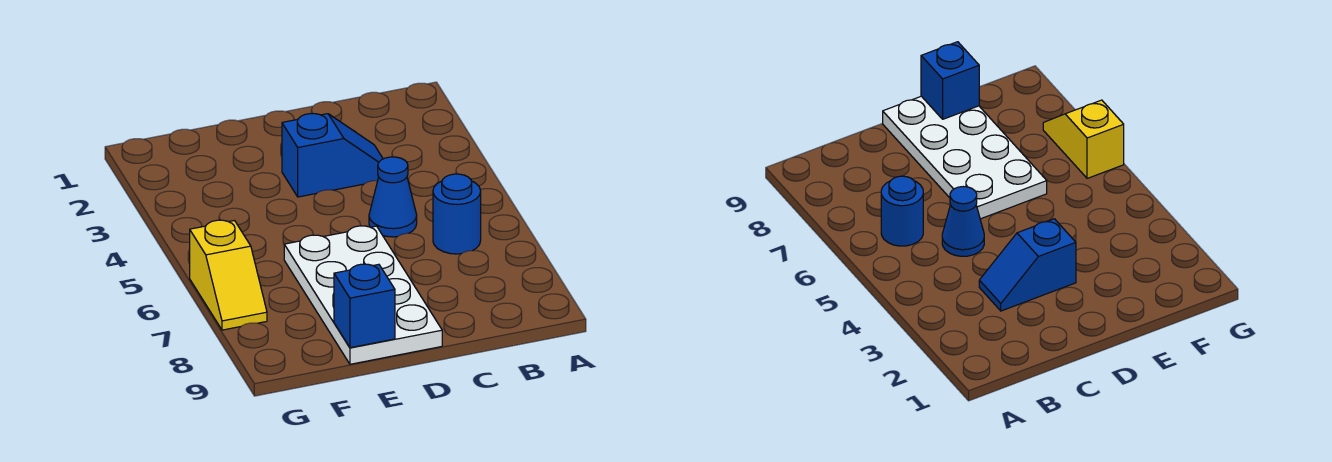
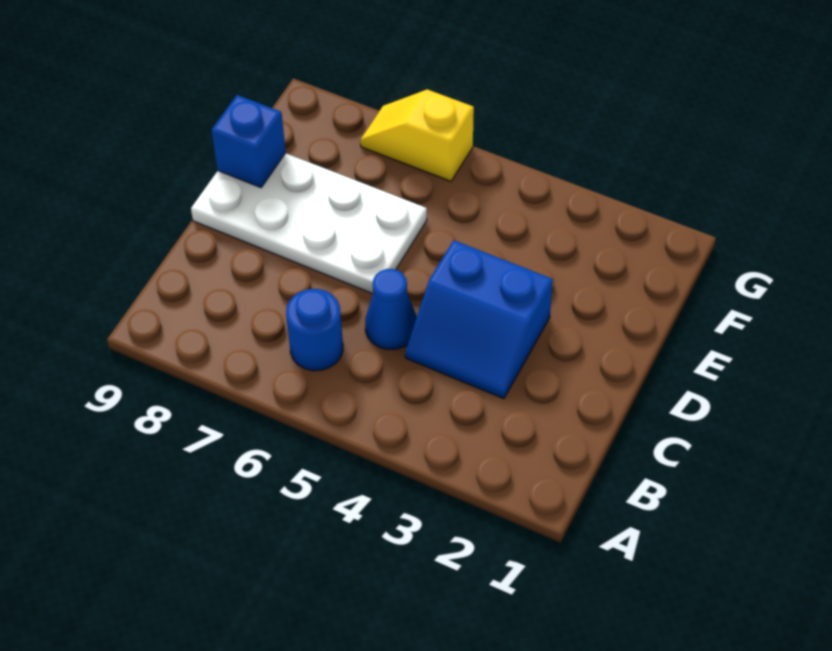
blue slope C3:D3 level 1 top D -> blue slope C3:D4 level 1 top D

